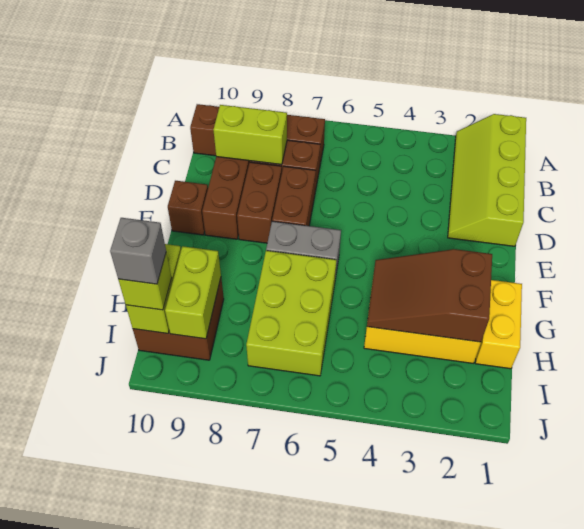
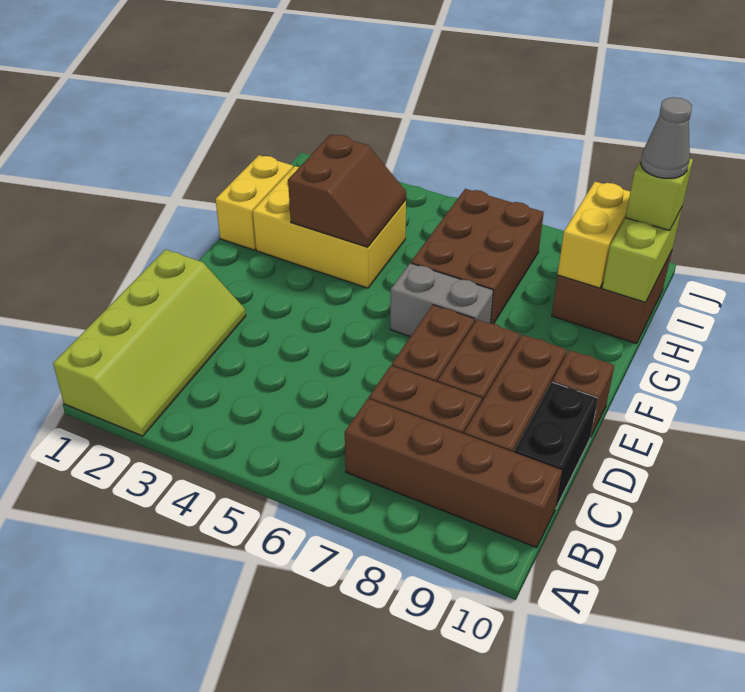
lime brick C8:C9 level 2 -> none
none -> black brick C10:D10 level 1
brown slope G2:H4 level 2 top 2 -> brown slope G3:H4 level 2 top 3
lime brick G6:I7 level 1 -> brown brick G6:I7 level 1
lime brick H9:I9 level 2 -> yellow brick H9:I9 level 2
grey brick I10 level 4 -> grey cone I10 level 4

